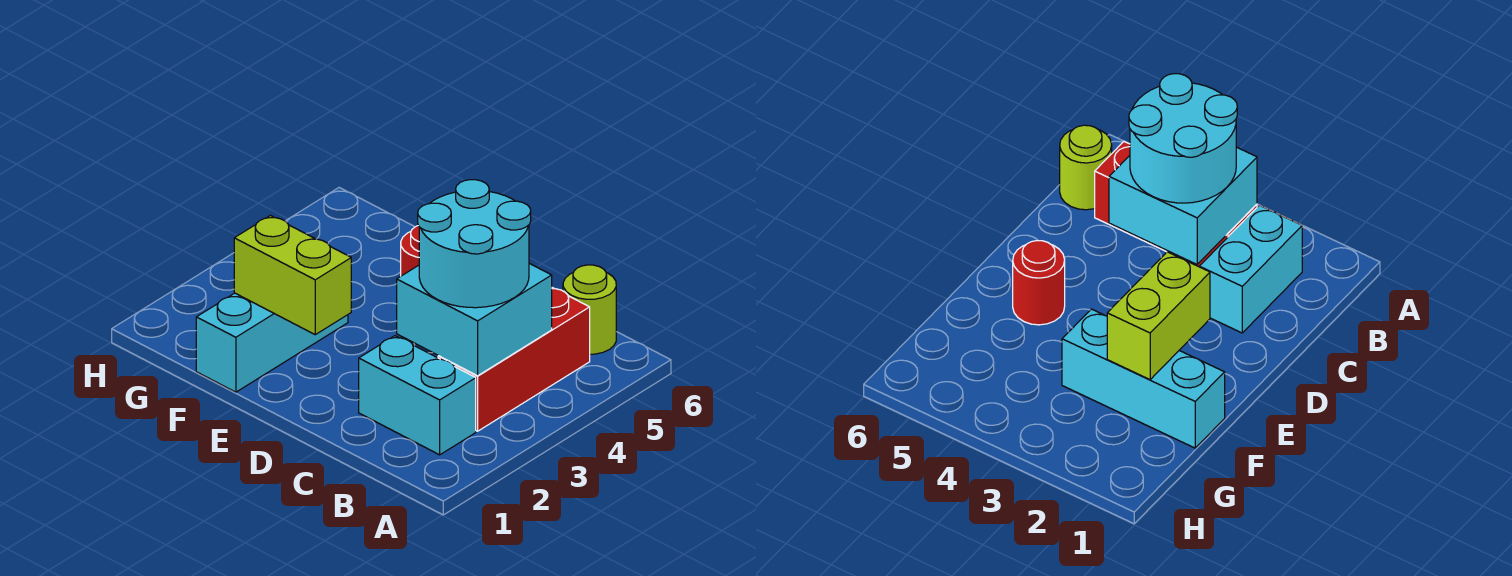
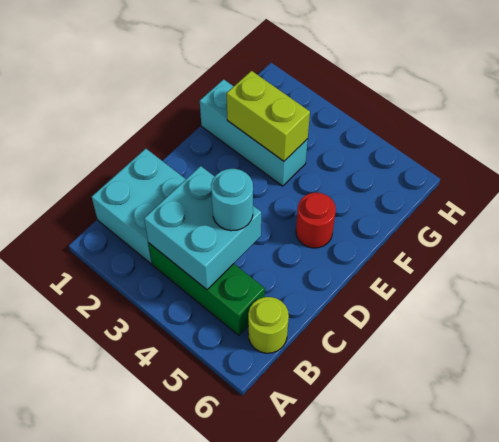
cyan brick B2:C2 level 1 -> cyan brick B1:C2 level 1
red brick B3:B5 level 1 -> green brick B3:B5 level 1
cyan round brick B3:C4 level 3 -> cyan round brick C4 level 3
lime brick E2:F2 level 2 -> lime brick F2:F3 level 2

